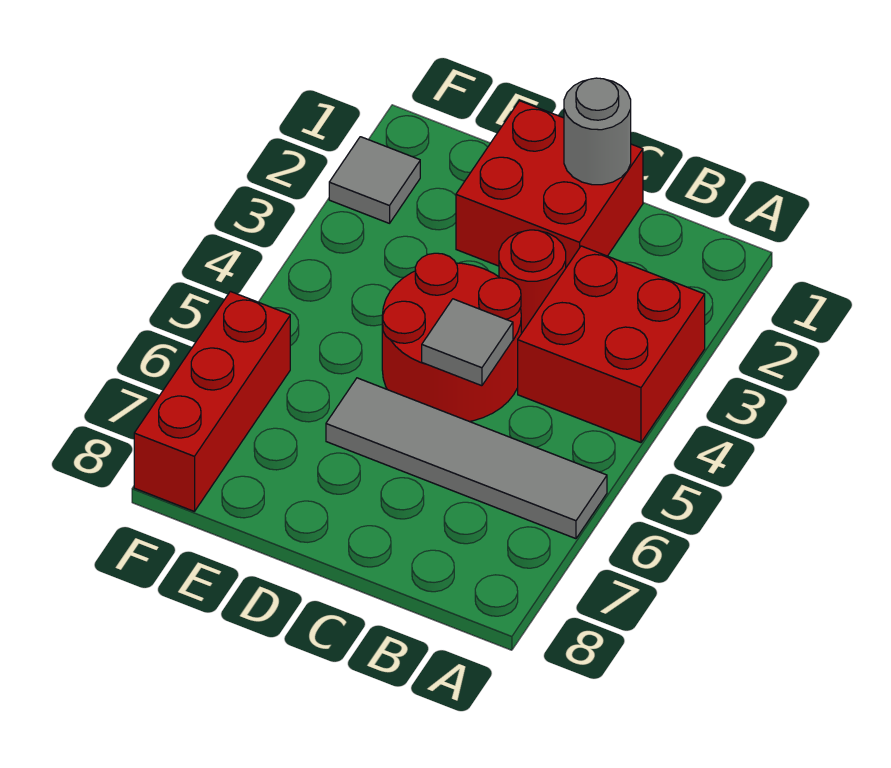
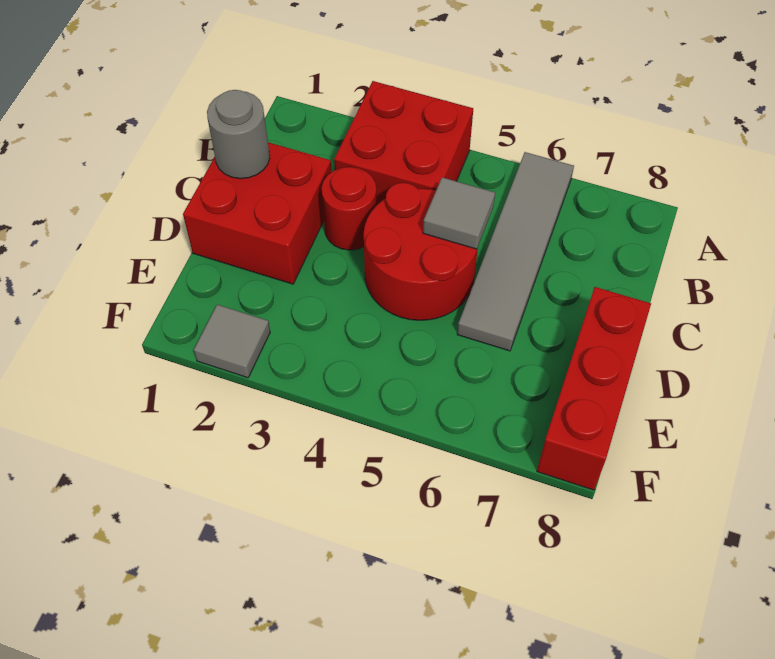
red brick F6:F8 level 1 -> red brick D8:F8 level 1

